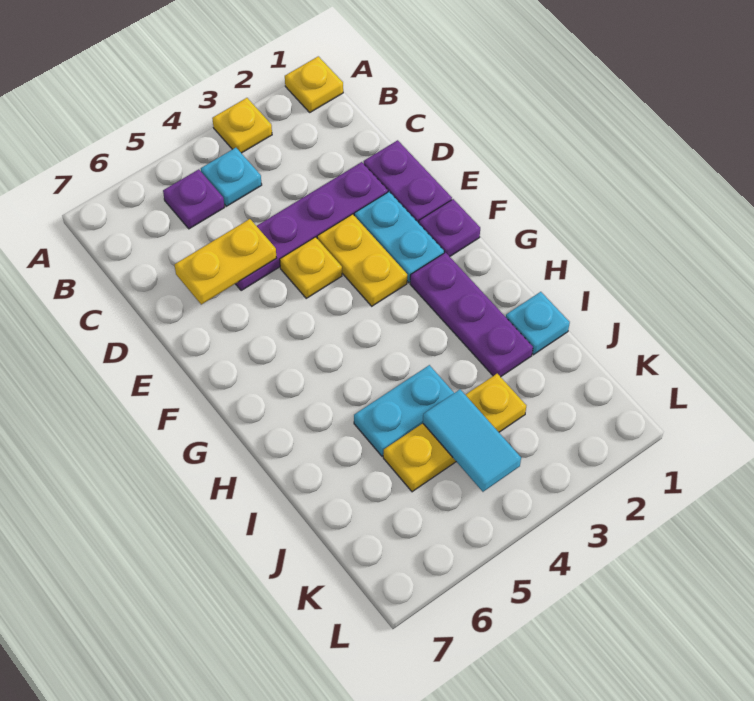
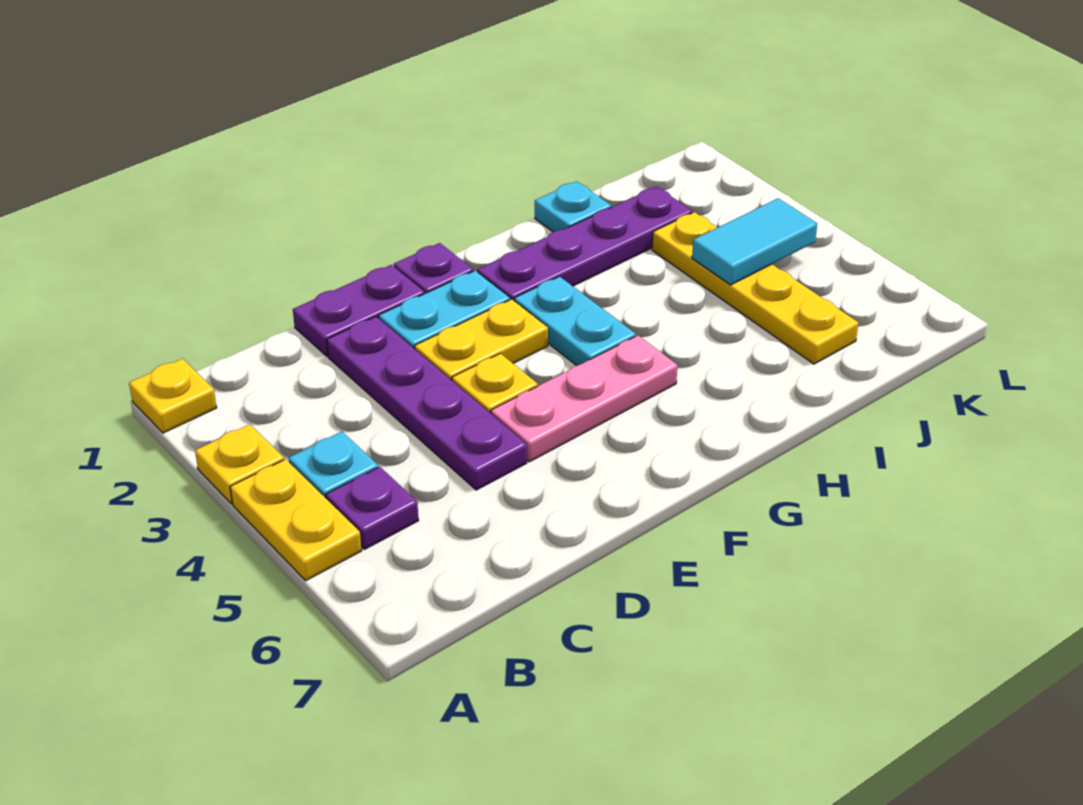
yellow plate D5:D6 level 2 -> yellow plate A4:A5 level 1
none -> pink plate E5:G5 level 1
purple plate G2:I2 level 1 -> purple plate G2:J2 level 1
cyan plate I4:I5 level 1 -> cyan plate G3:G4 level 1
yellow plate J3:J5 level 1 -> yellow plate J3:J6 level 1

